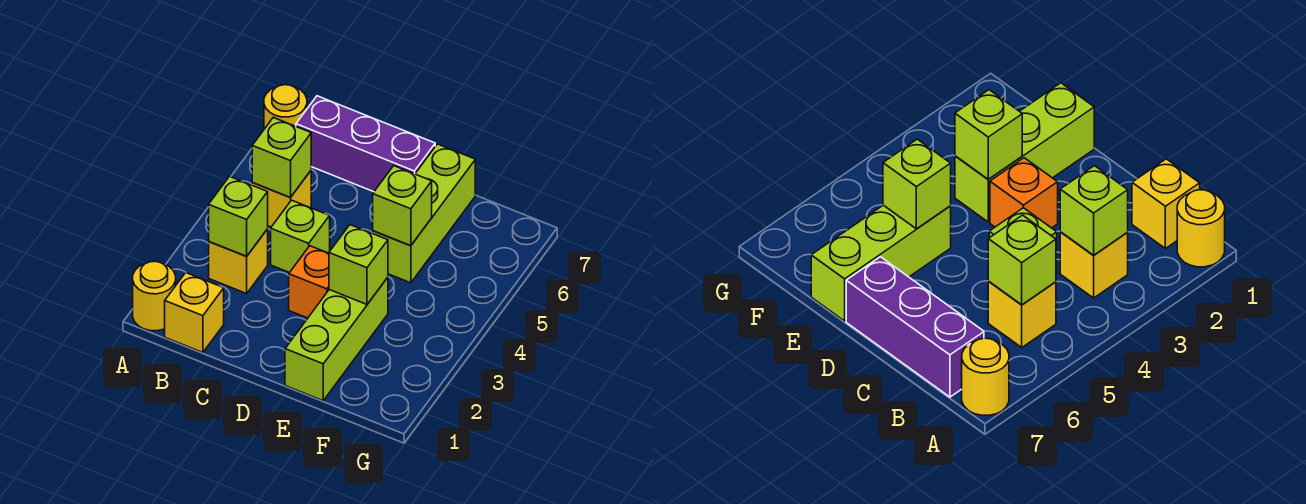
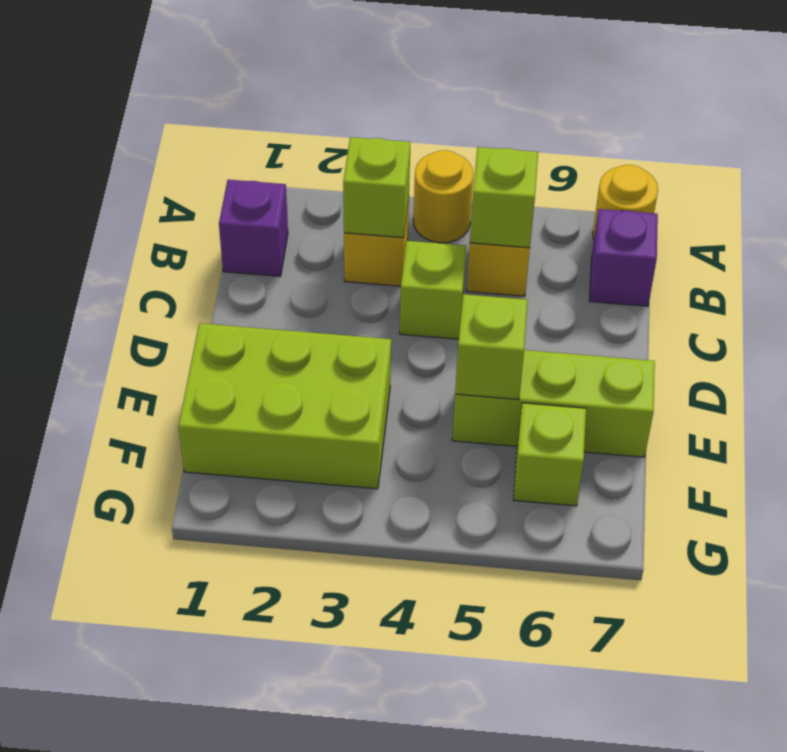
yellow round brick A1 level 1 -> yellow round brick A4 level 1
yellow brick B1 level 1 -> purple brick B1 level 1
purple brick B7:D7 level 1 -> purple brick B7 level 1
orange brick D3 level 1 -> none
lime brick E1:E3 level 1 -> lime brick E1:F3 level 1
lime brick E3 level 2 -> lime brick F6 level 1

